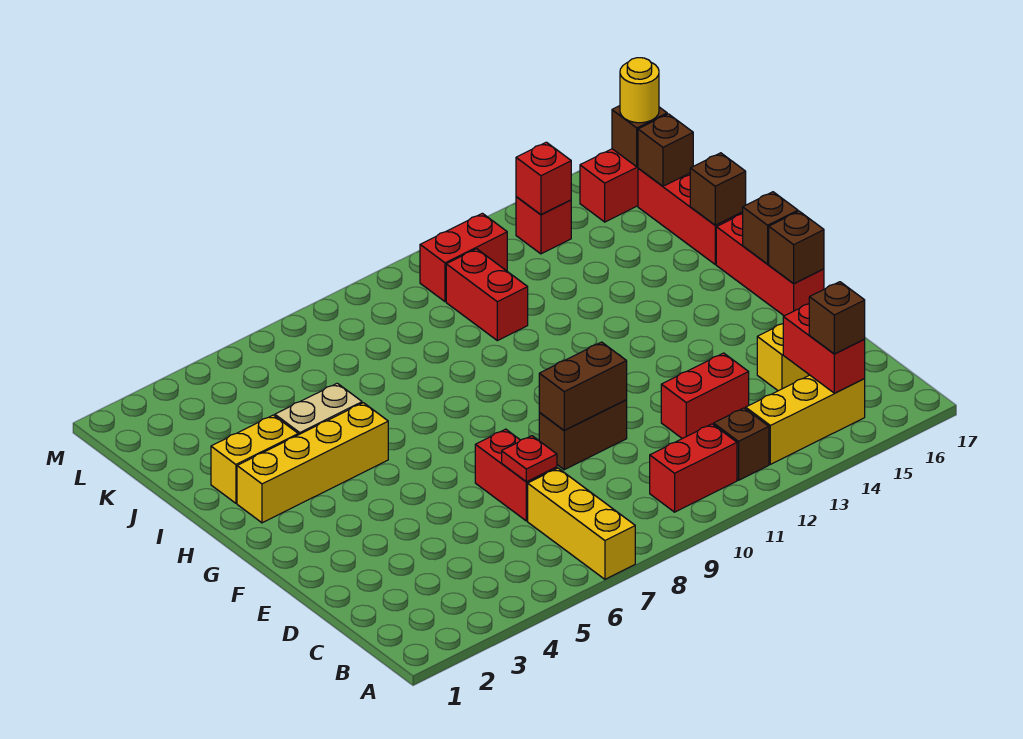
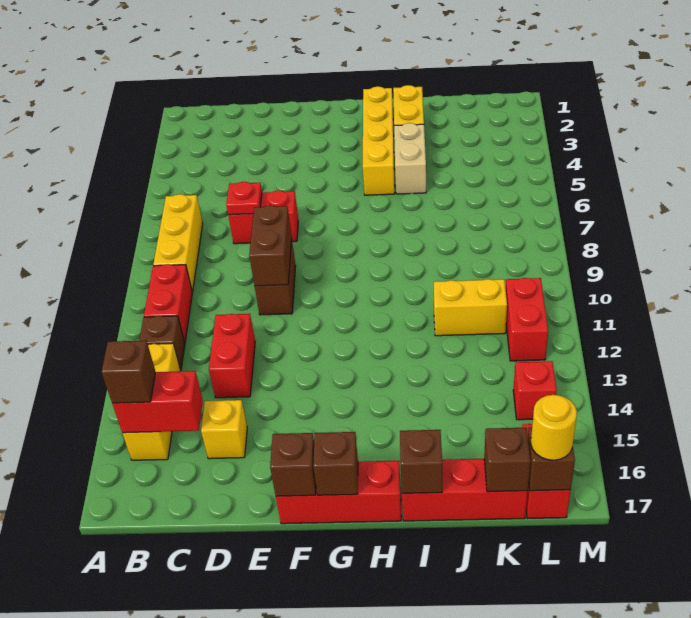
yellow brick A7:C7 level 1 -> yellow brick B7:B9 level 1
red brick J11:K11 level 1 -> yellow brick J11:K11 level 1
red brick L14 level 2 -> none

